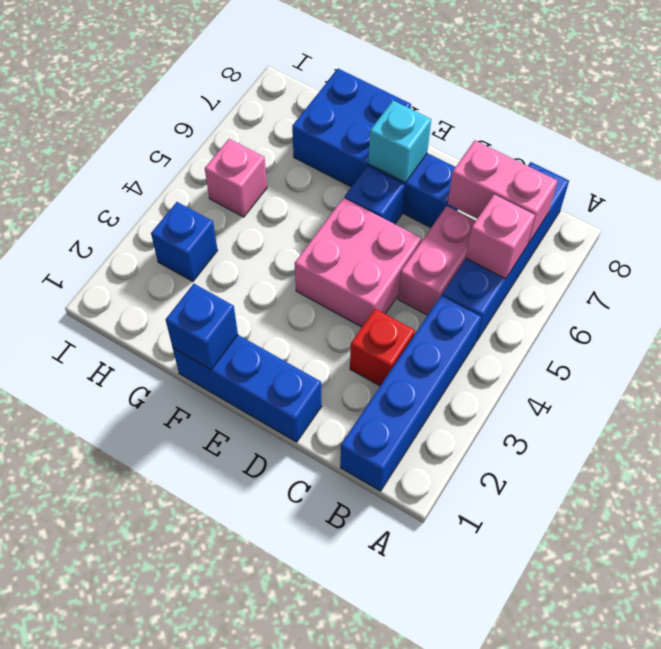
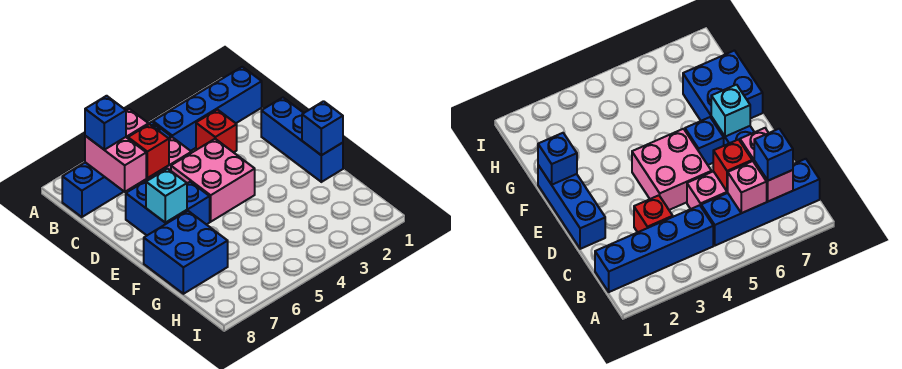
none -> red brick C6 level 2
blue brick H3 level 1 -> blue brick B7 level 3
pink brick H5 level 1 -> none

